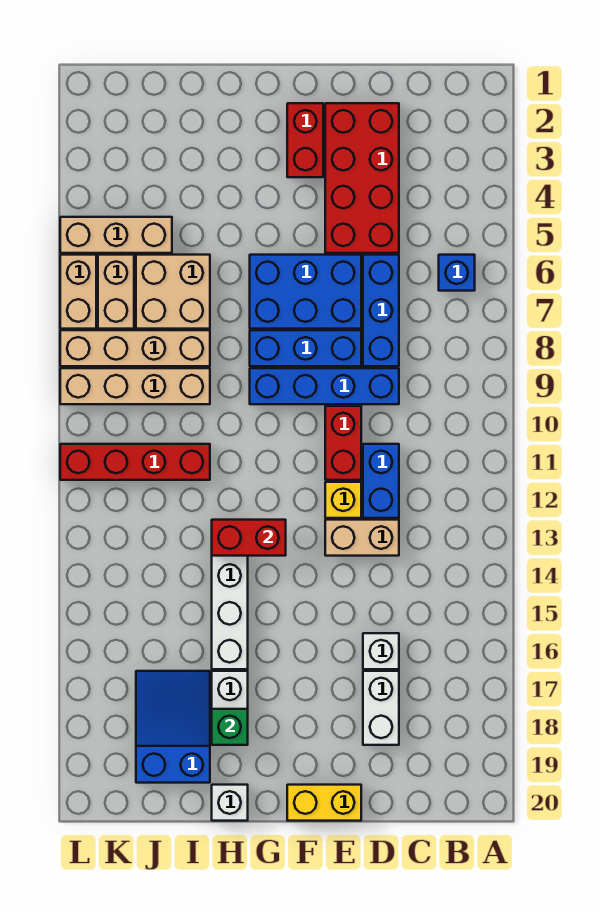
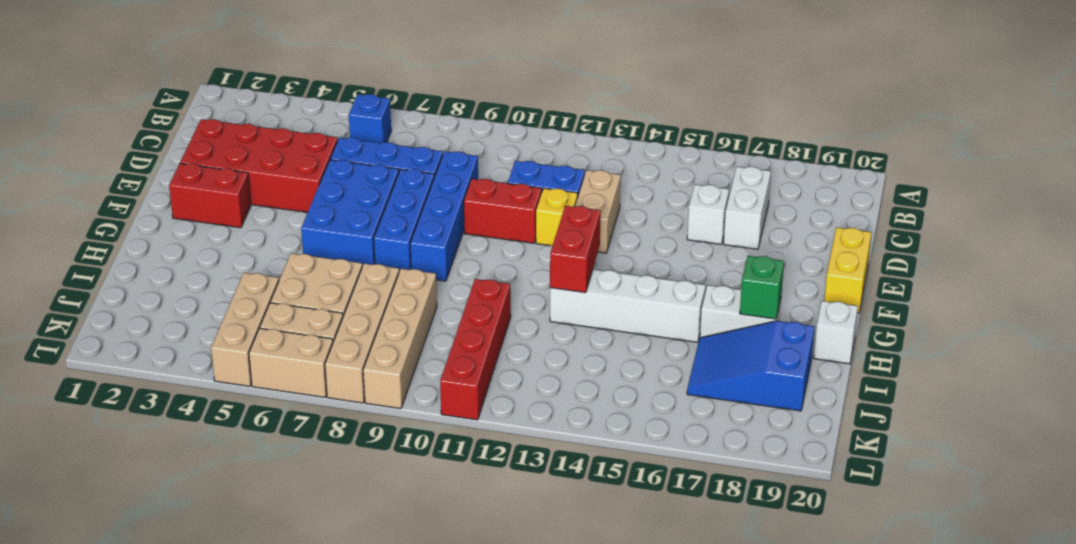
white brick D17:D18 level 1 -> white brick C17:D17 level 1

